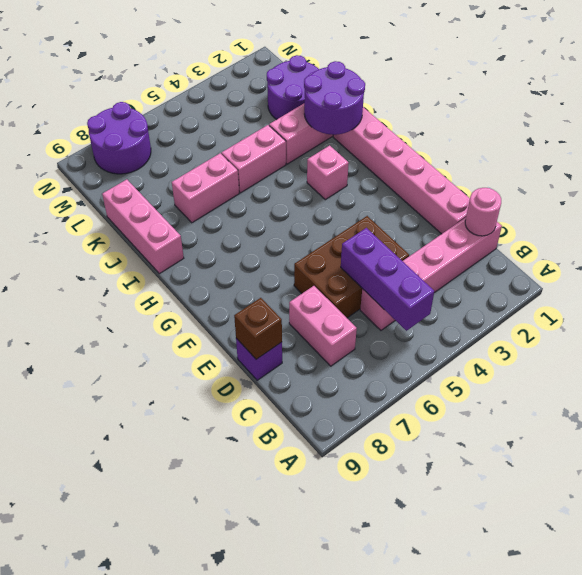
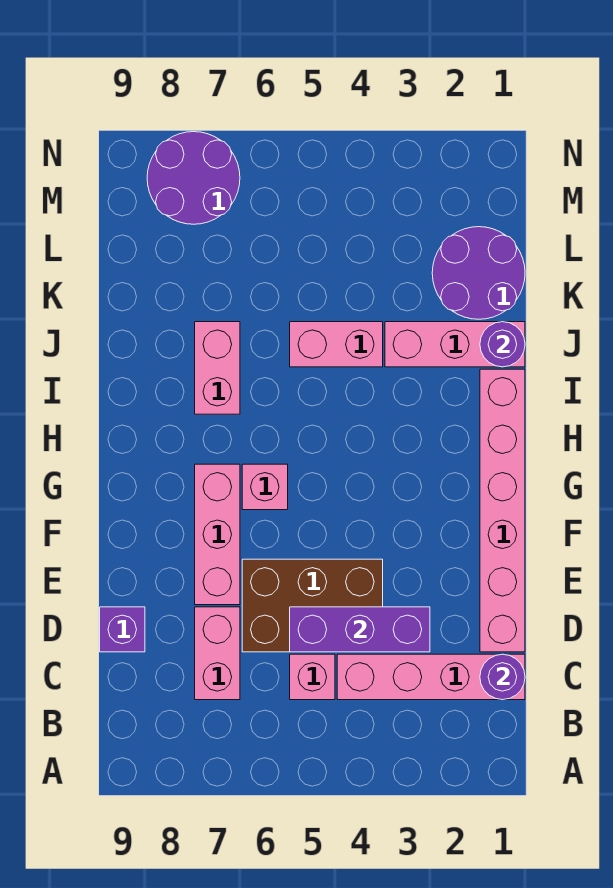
purple brick B5:D5 level 2 -> purple brick D3:D5 level 2
pink round brick C1 level 2 -> purple round brick C1 level 2
brown brick D9 level 2 -> none
pink brick H3 level 1 -> pink brick G6 level 1
purple round brick I1:J2 level 2 -> purple round brick J1 level 2
pink brick I9:K9 level 1 -> pink brick E7:G7 level 1
pink brick J6:J7 level 1 -> pink brick I7:J7 level 1

